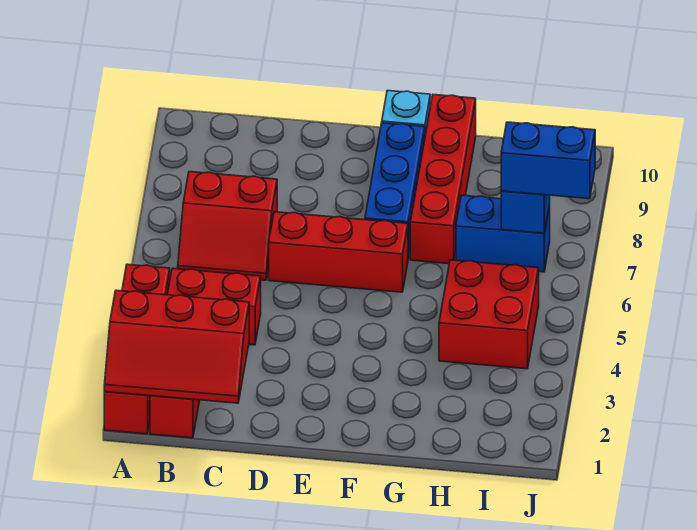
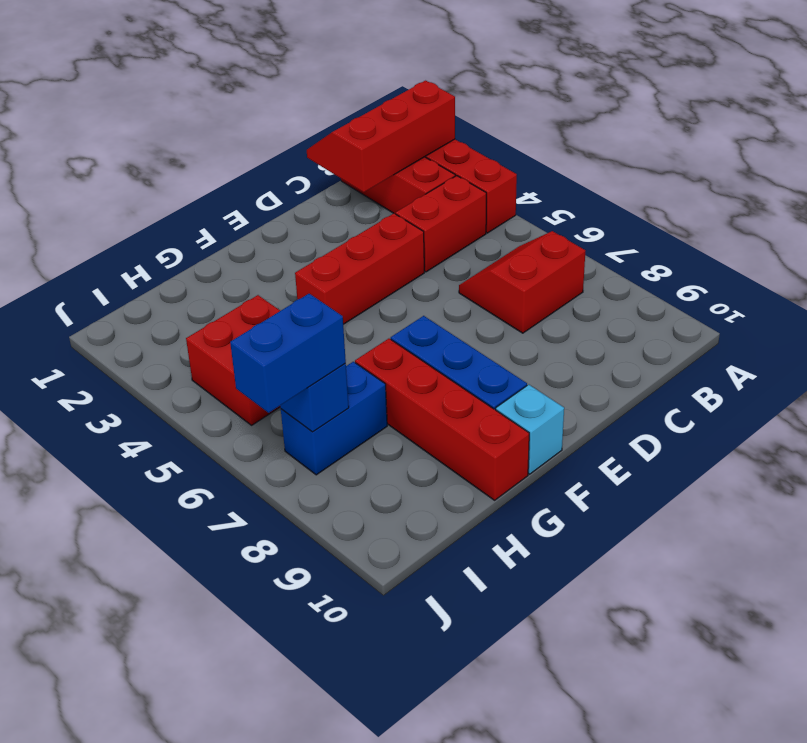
red brick D6:F6 level 1 -> red brick D4:F4 level 1

